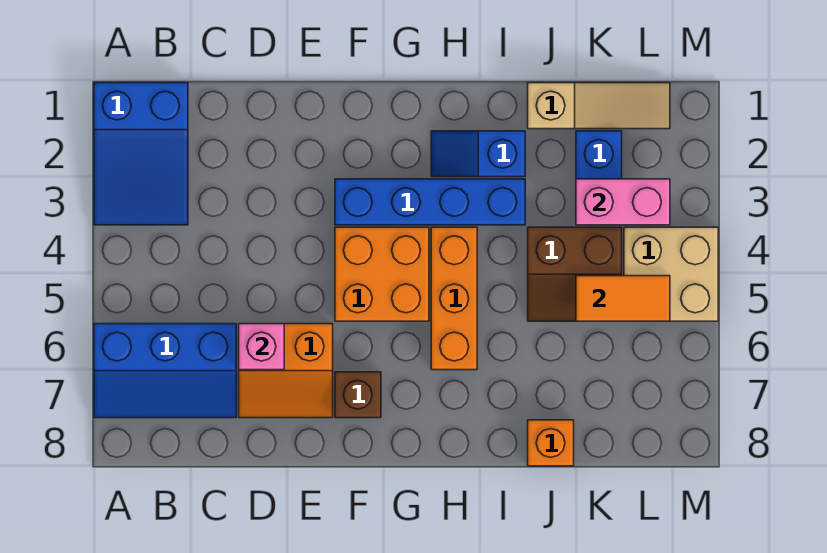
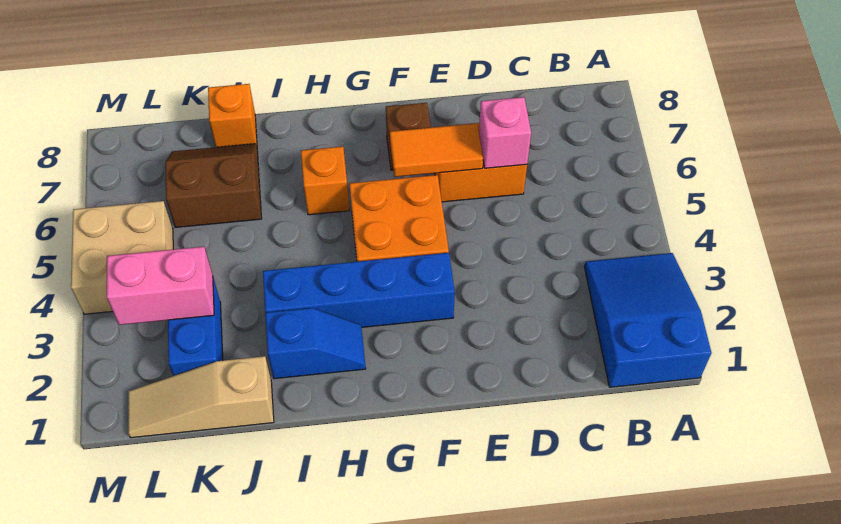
blue slope A6:C7 level 1 top 6 -> none
orange brick H4:H6 level 1 -> orange brick H6 level 1
brown slope J4:K5 level 1 top 4 -> brown slope J6:K7 level 1 top 6
orange tile K5:L5 level 2 -> orange tile E6:F6 level 2

